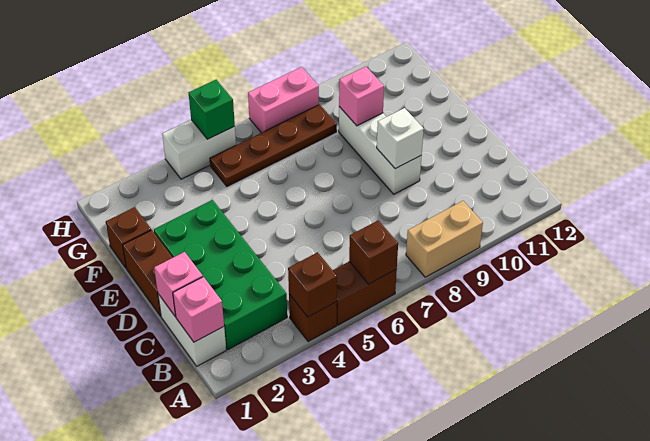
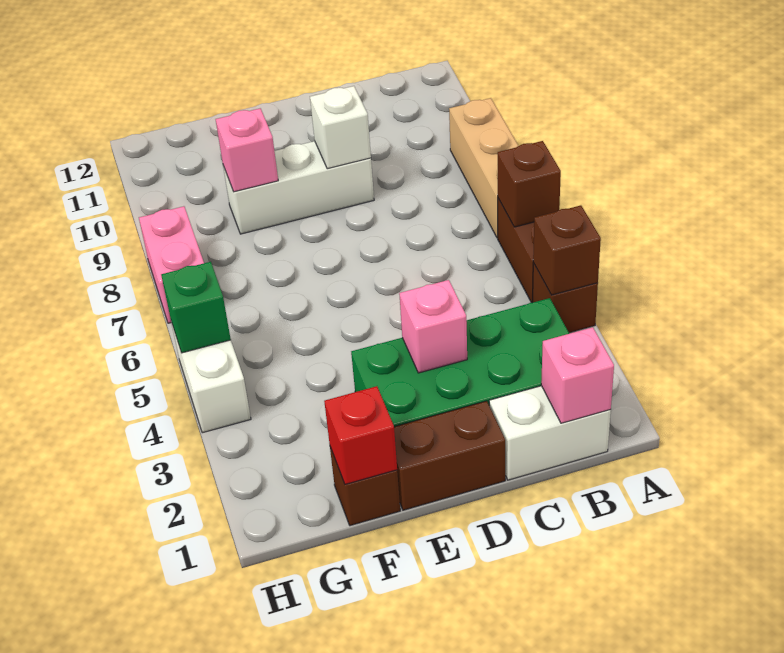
tan brick A8:A9 level 1 -> tan brick A7:A9 level 1
pink brick C1 level 2 -> pink brick D3 level 2
none -> red brick F1 level 2
brown plate G5:G8 level 1 -> none

